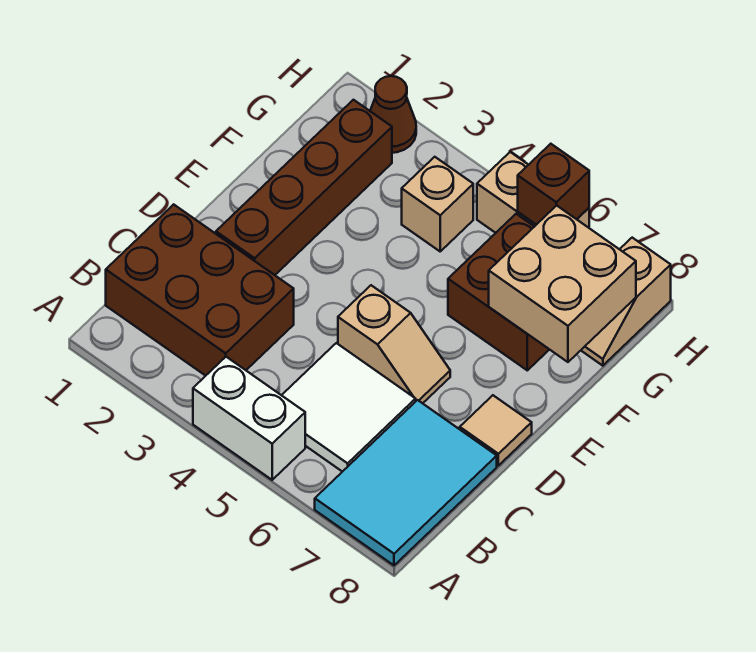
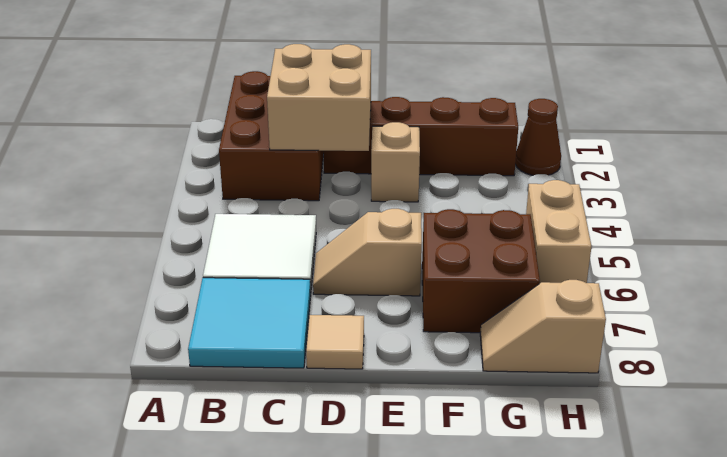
white brick A4:A5 level 1 -> none
cyan tile A7:C8 level 1 -> cyan tile B7:C8 level 1
tan slope D5:D6 level 1 top 5 -> tan slope D6:E6 level 1 top E
tan brick F7:G8 level 2 -> tan brick C2:D3 level 2
tan brick G4 level 1 -> tan brick E3 level 1
brown brick H6 level 2 -> none

